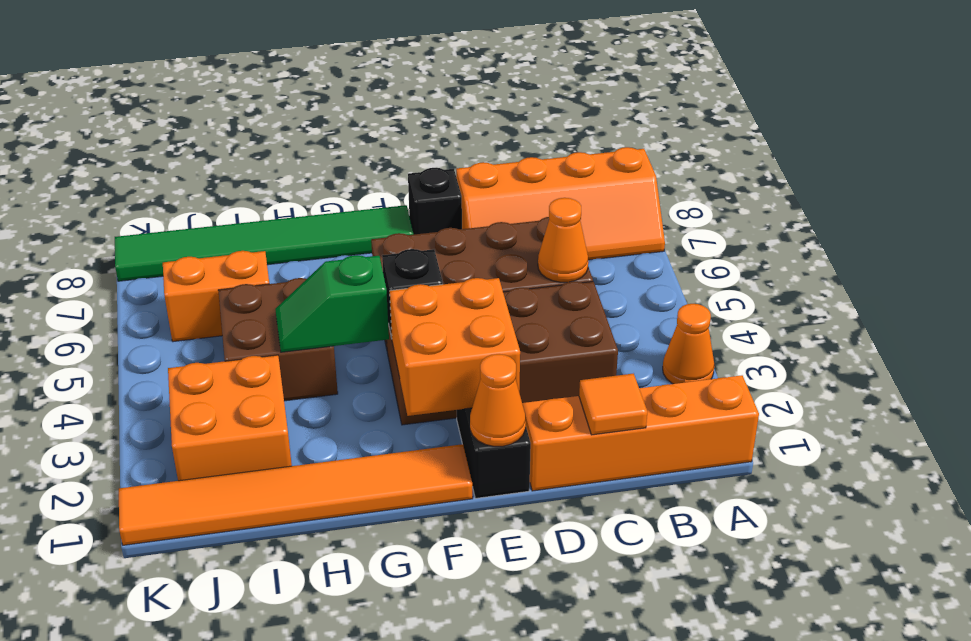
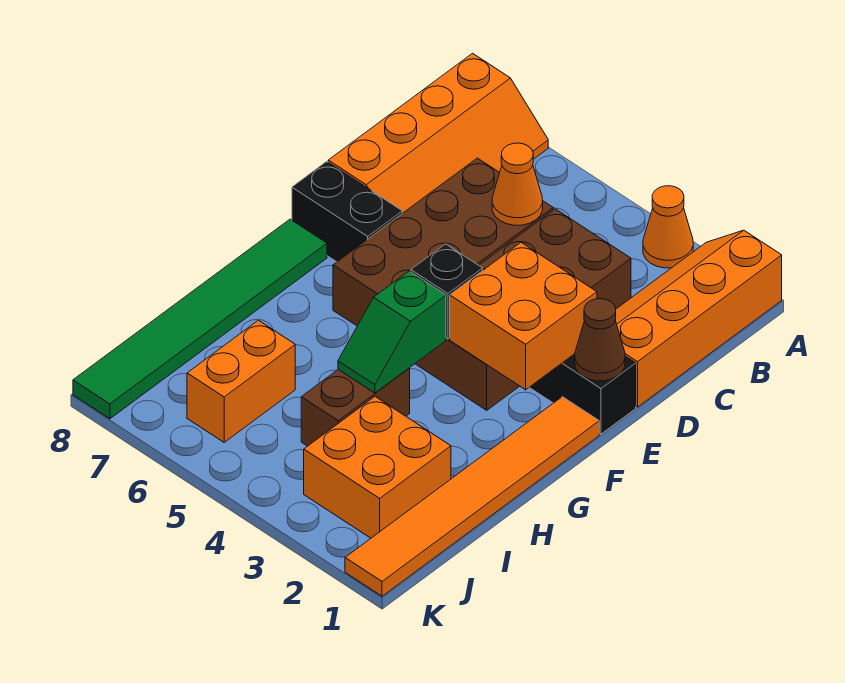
orange tile C1 level 2 -> none
orange cone E1 level 2 -> brown cone E1 level 2
black brick E8 level 1 -> black brick E7:E8 level 1
brown brick H4:I5 level 1 -> brown brick H4:I4 level 1

